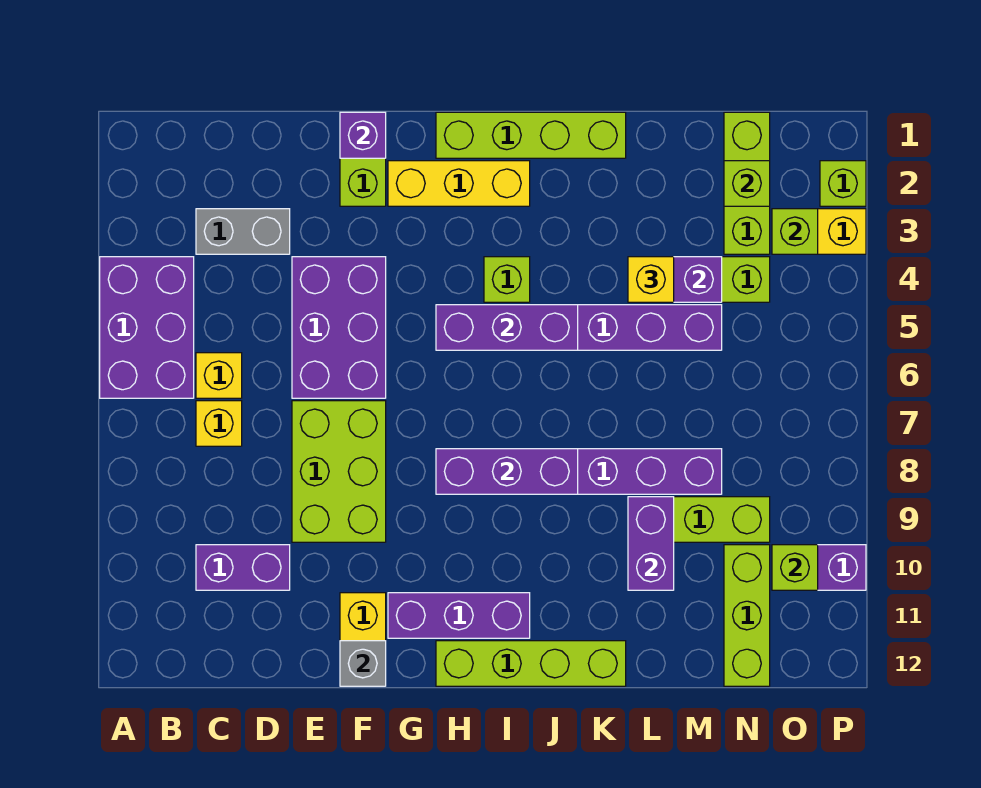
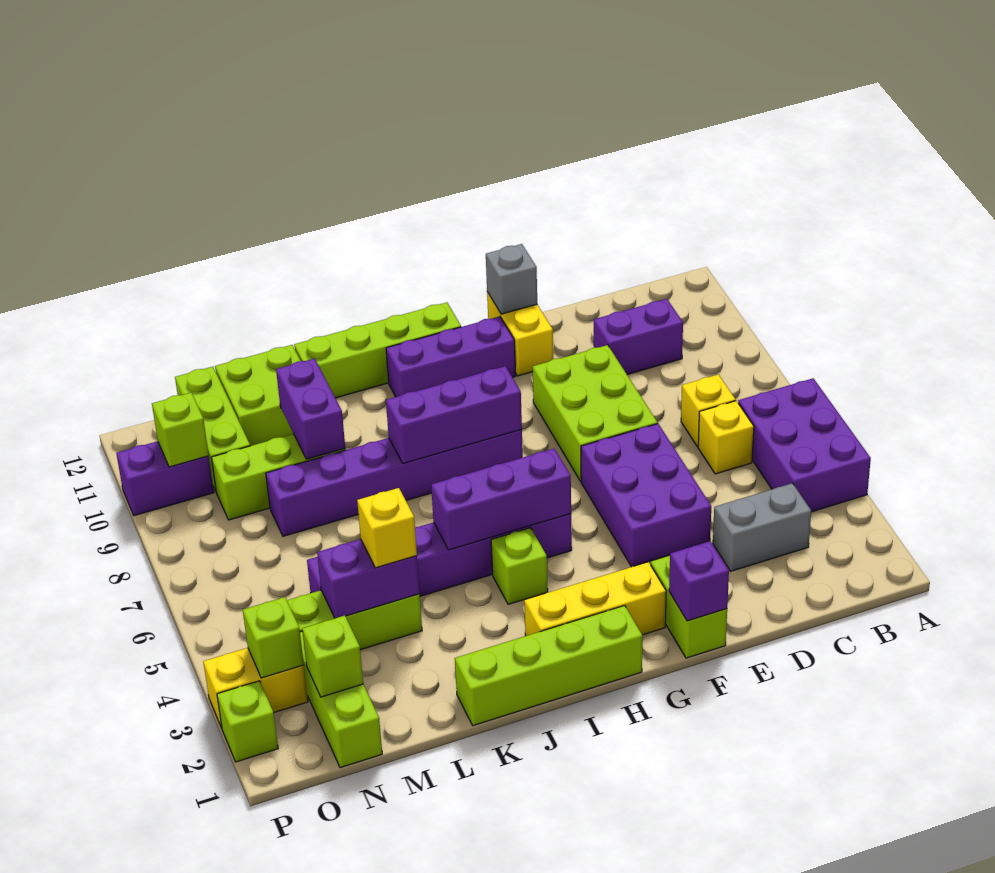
none -> lime brick L11:M12 level 1

